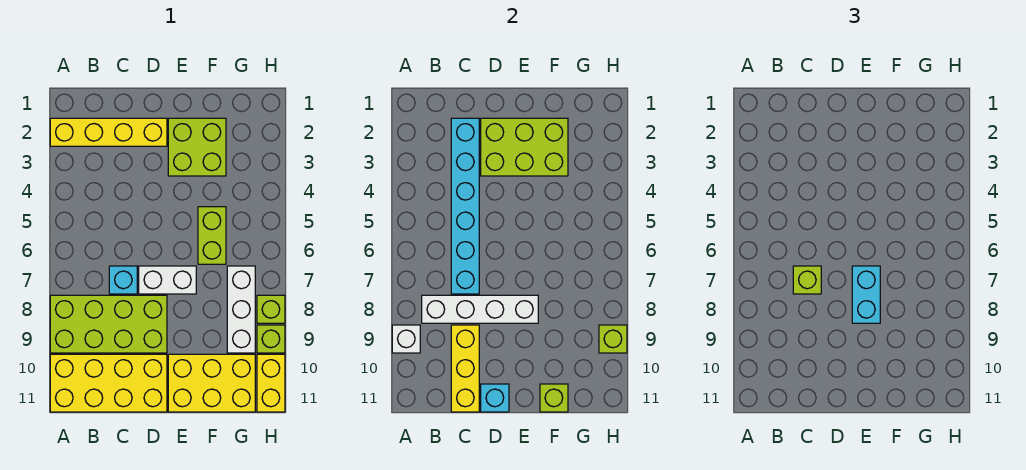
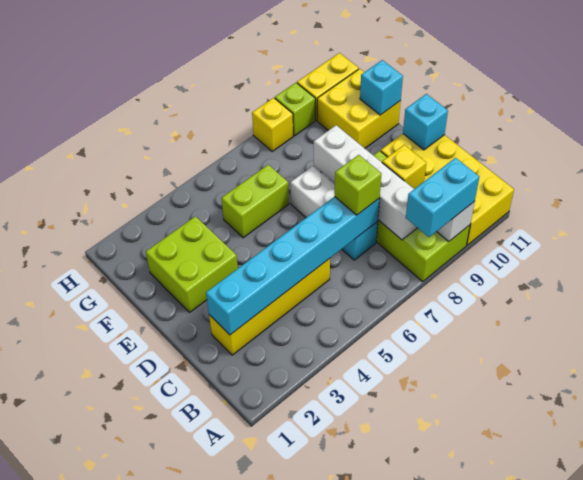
yellow brick A2:D2 level 1 -> yellow brick C2:C5 level 1
yellow brick C9:C11 level 2 -> yellow brick C9 level 2
lime brick D2:F3 level 2 -> none
cyan brick E7:E8 level 3 -> cyan brick A8:A9 level 3
yellow brick E10:G11 level 1 -> yellow brick F10:G11 level 1
lime brick F11 level 2 -> cyan brick F11 level 2
white brick G7:G9 level 1 -> none
lime brick H8 level 1 -> yellow brick H8 level 1
lime brick H9 level 2 -> none

